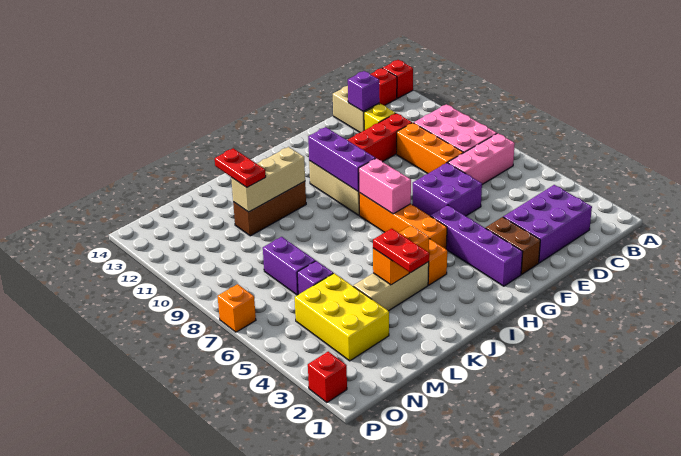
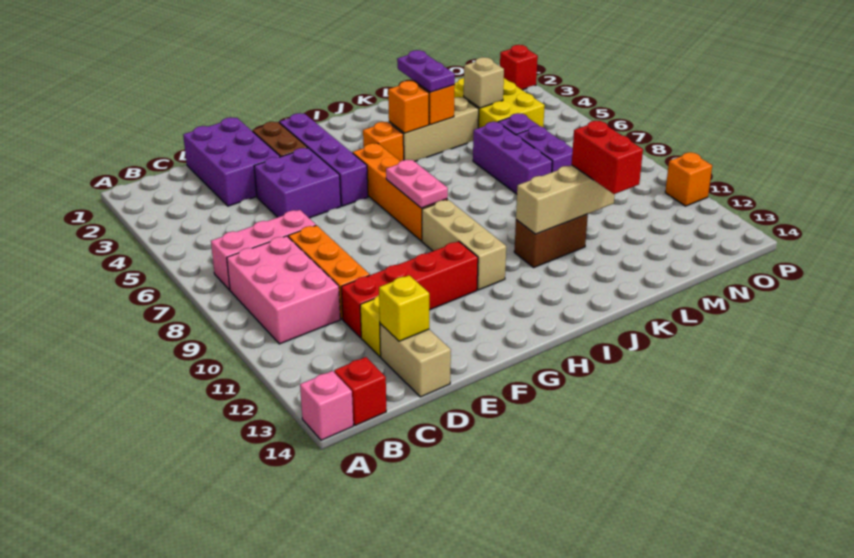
red brick A14 level 1 -> pink brick A14 level 1
purple brick C2:E3 level 1 -> purple brick D1:E3 level 1
purple brick D13 level 2 -> yellow brick D13 level 2
purple brick E6:F7 level 1 -> purple brick E4:F5 level 1
pink brick H7:H8 level 2 -> pink plate H7:H8 level 2
purple brick H9:H11 level 2 -> purple brick L6:L8 level 1
brown brick J11:L11 level 1 -> brown brick J11:K11 level 1
red plate K3:K4 level 3 -> purple plate K3:K4 level 3
red plate L11:L12 level 3 -> red brick L11:L12 level 3
none -> tan brick M4 level 2
orange brick P7 level 1 -> orange brick P11 level 1

